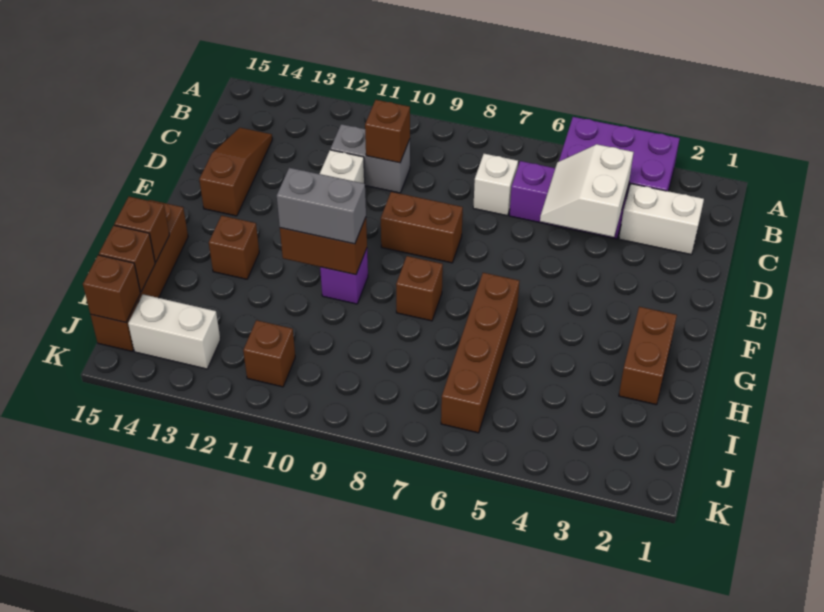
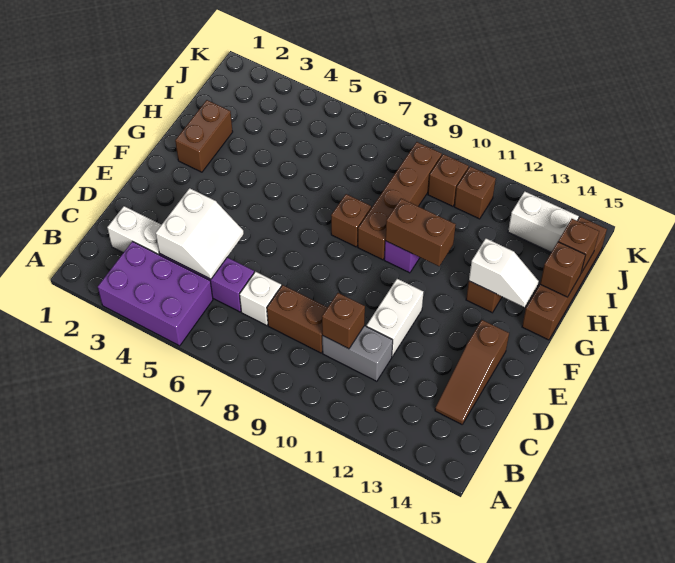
brown brick E8:E9 level 1 -> brown brick C8:C9 level 1
brown brick G6:J6 level 1 -> brown brick G9:J9 level 1
grey brick G10:G11 level 3 -> none
none -> white slope G13:G14 level 2 top 13
brown brick J15 level 2 -> brown brick J10 level 1

